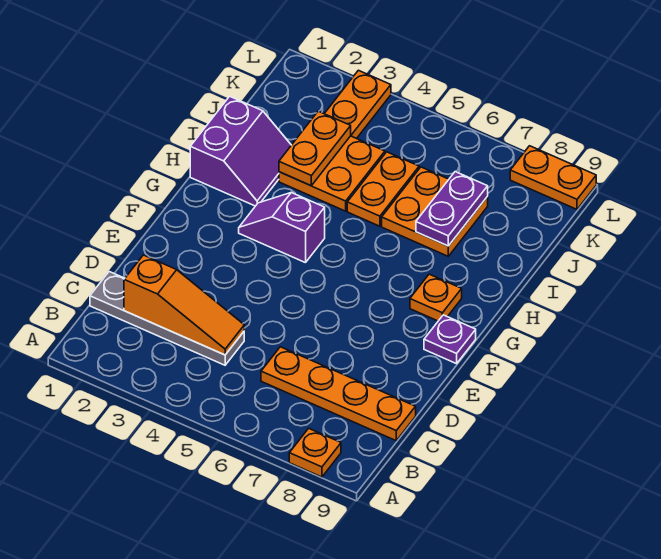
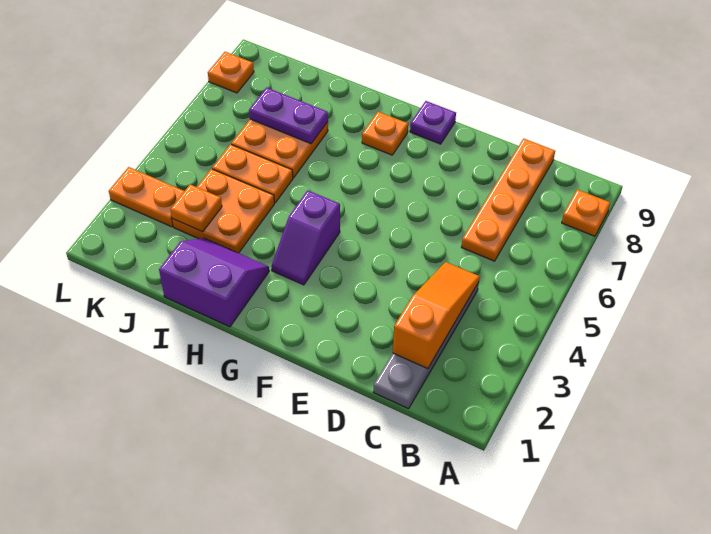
orange plate I3:J3 level 2 -> orange plate J3 level 2
orange plate L8:L9 level 1 -> orange plate L8 level 1

